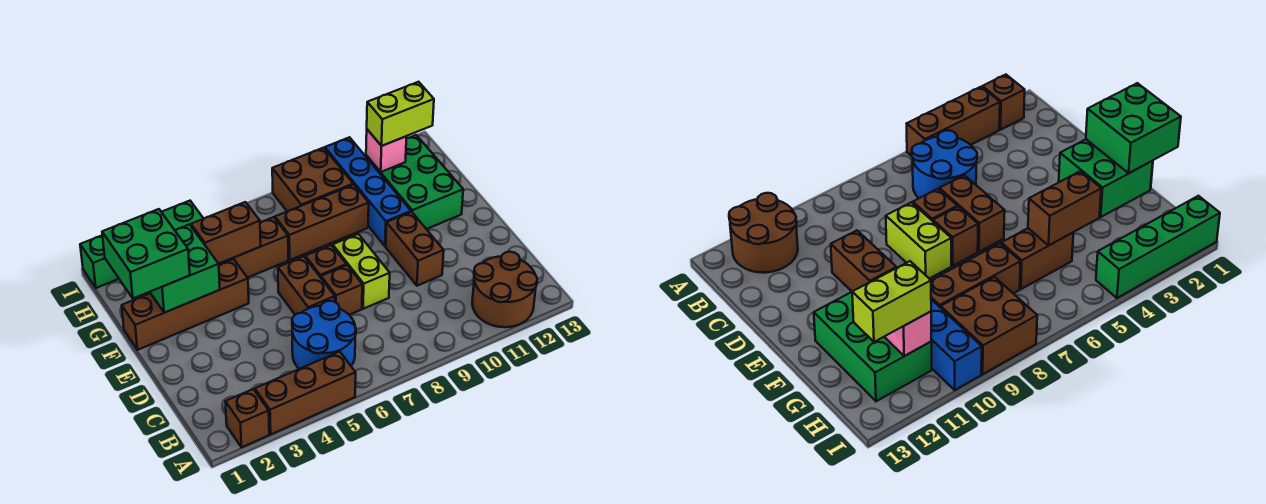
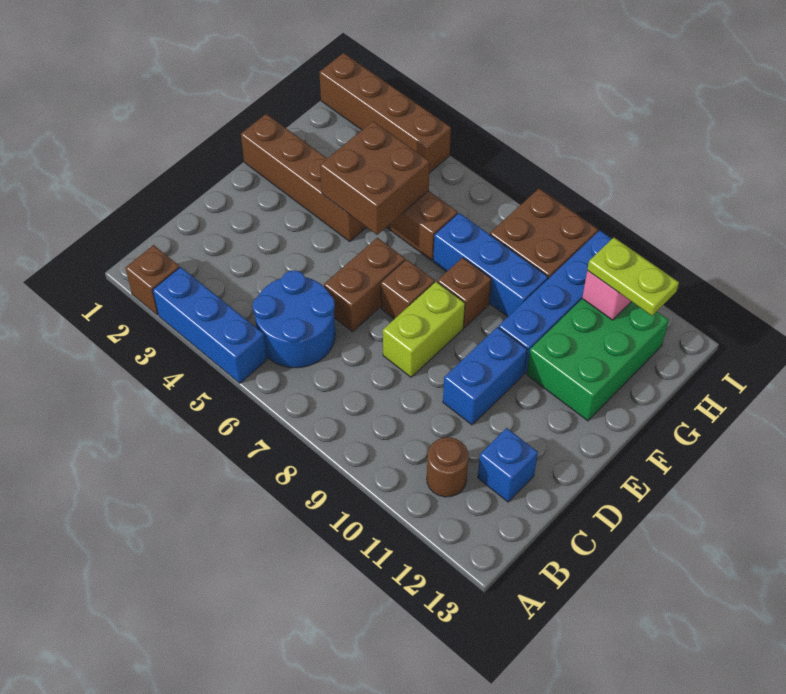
brown brick A3:A5 level 1 -> blue brick A3:A5 level 1
brown round brick A11:B12 level 1 -> brown round brick B11 level 1
none -> blue brick C12 level 1
brown brick D7 level 1 -> brown brick F8 level 1
brown brick D10:E10 level 1 -> blue brick D10:E10 level 1
green brick F1:G2 level 3 -> none
green brick F2:G3 level 2 -> none
brown brick G4:G5 level 2 -> brown brick F4:G5 level 2
brown brick G7:G9 level 1 -> blue brick G7:G9 level 1
lime brick H11:H12 level 3 -> lime plate H11:H12 level 3
green brick I1:I4 level 1 -> brown brick I1:I4 level 1

